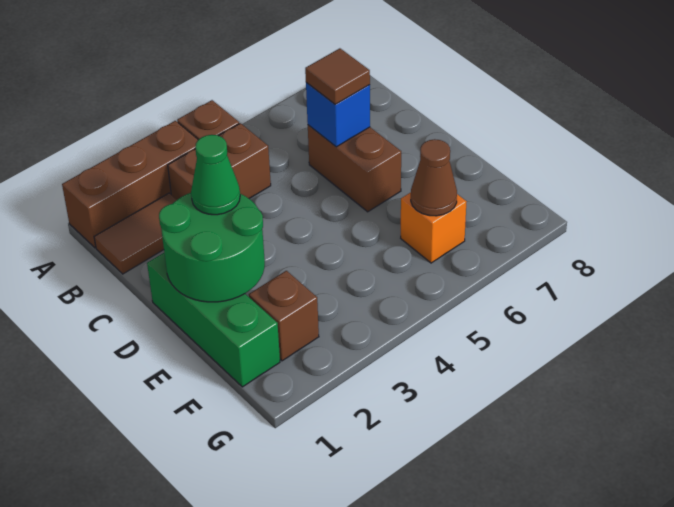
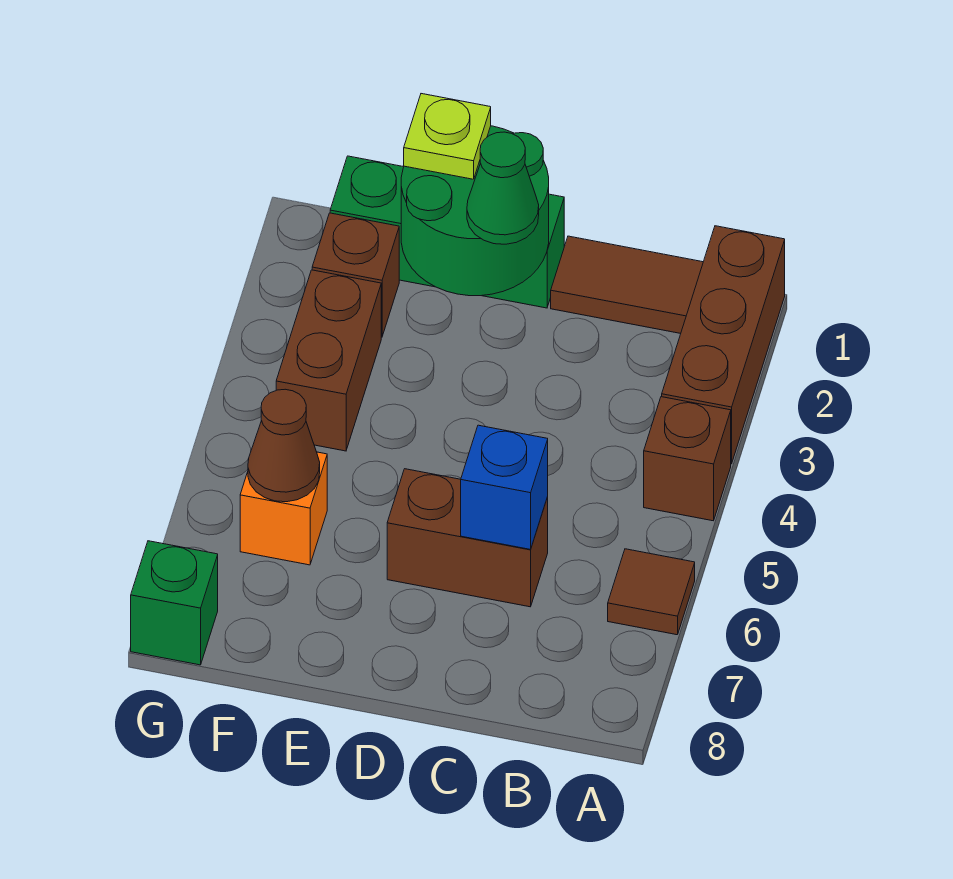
brown tile B1:B2 level 1 -> brown tile B1:C1 level 1
brown brick B3:B4 level 1 -> brown brick F3:F4 level 1
brown tile C6 level 3 -> brown tile A6 level 1
none -> lime plate E1 level 3
none -> green brick G8 level 1

